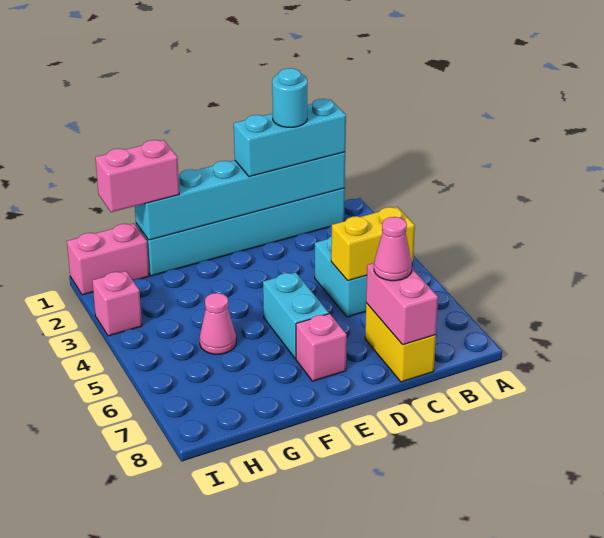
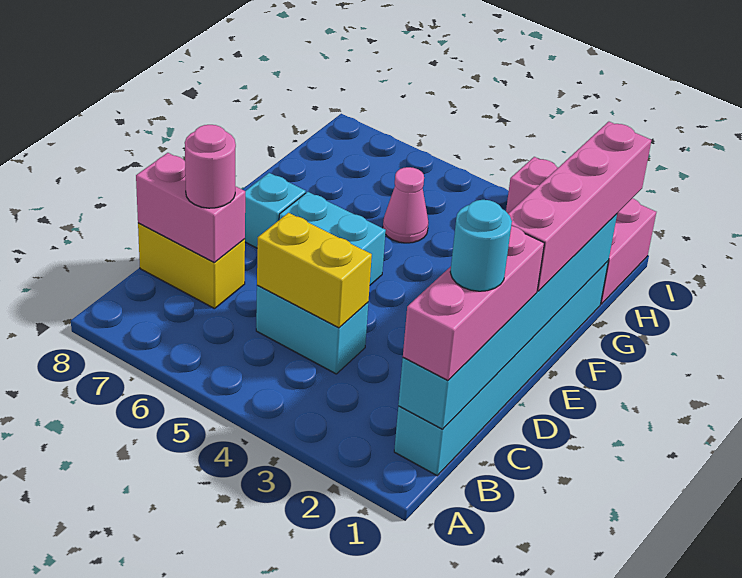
cyan brick B1:D1 level 3 -> pink brick B1:D1 level 3
yellow brick B5:C5 level 2 -> yellow brick C4:C5 level 2
pink cone C7 level 3 -> pink round brick C7 level 3
pink brick E7 level 1 -> cyan brick E7 level 1
pink brick G1:H1 level 3 -> pink brick E1:H1 level 3

